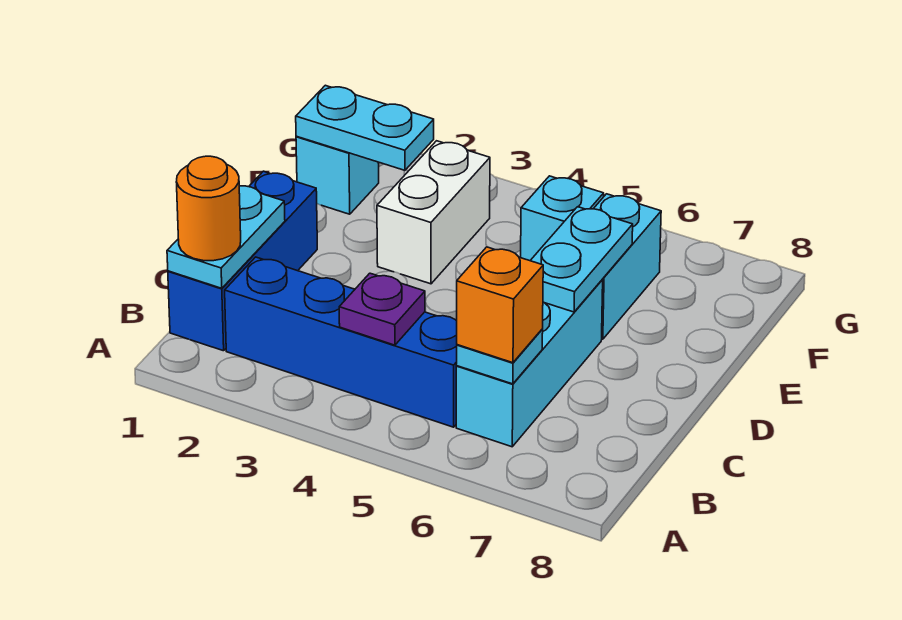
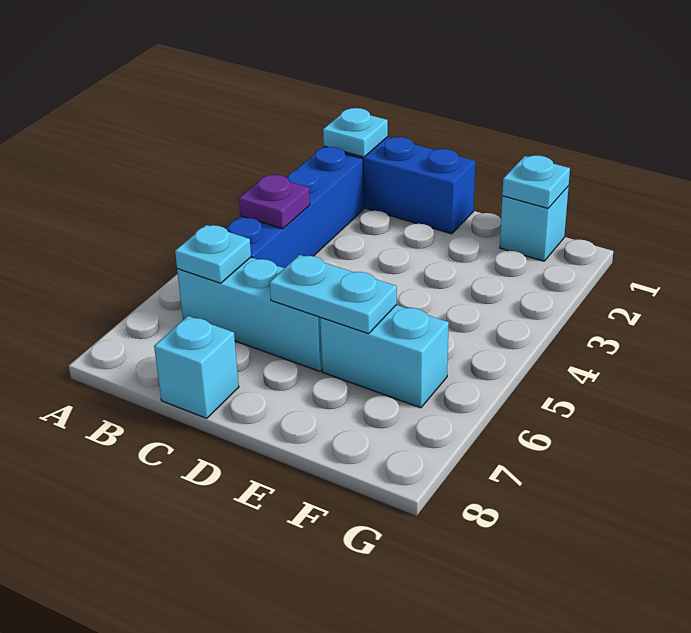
cyan plate B1:C1 level 2 -> cyan plate B1 level 2
orange round brick B1 level 3 -> none
orange brick B6 level 3 -> none
white brick E3:F3 level 1 -> none
cyan plate F1:F2 level 2 -> cyan plate F1 level 2
cyan brick F5 level 1 -> cyan brick C8 level 1

